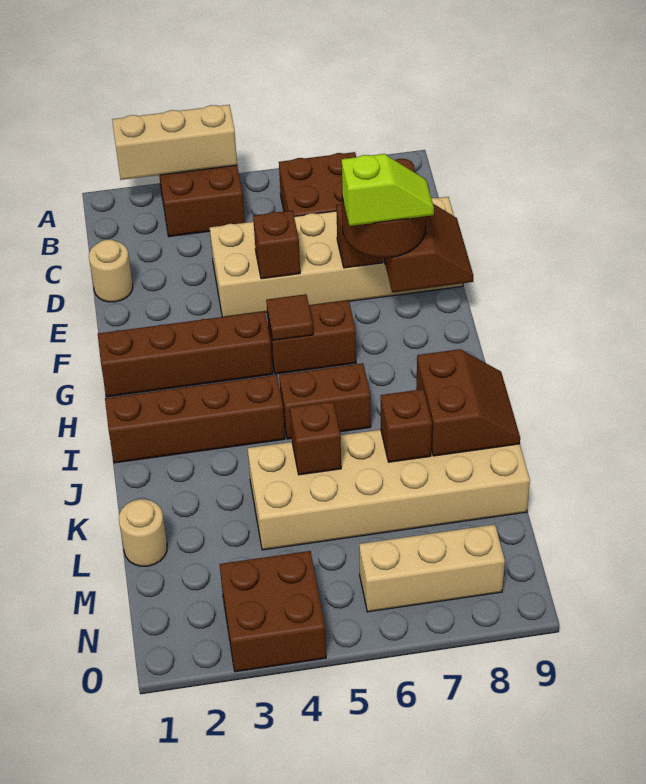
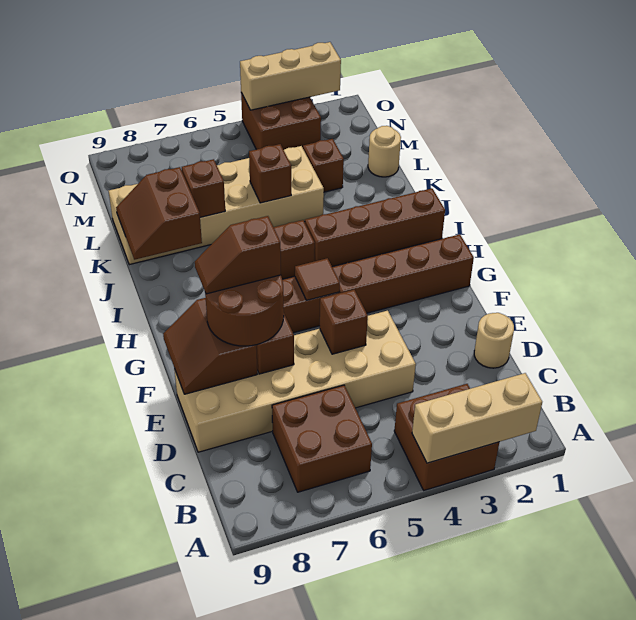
lime slope F7:F8 level 4 top 7 -> brown slope F7:F8 level 4 top 7
none -> brown brick L3 level 1
tan brick N6:N8 level 1 -> tan brick O2:O4 level 2

